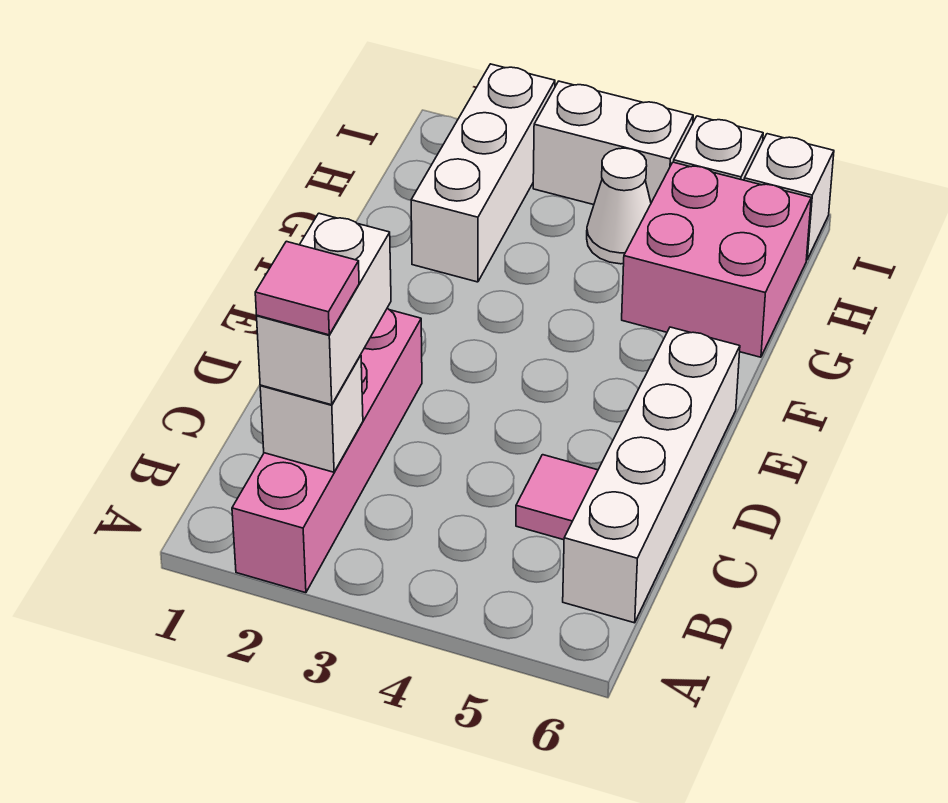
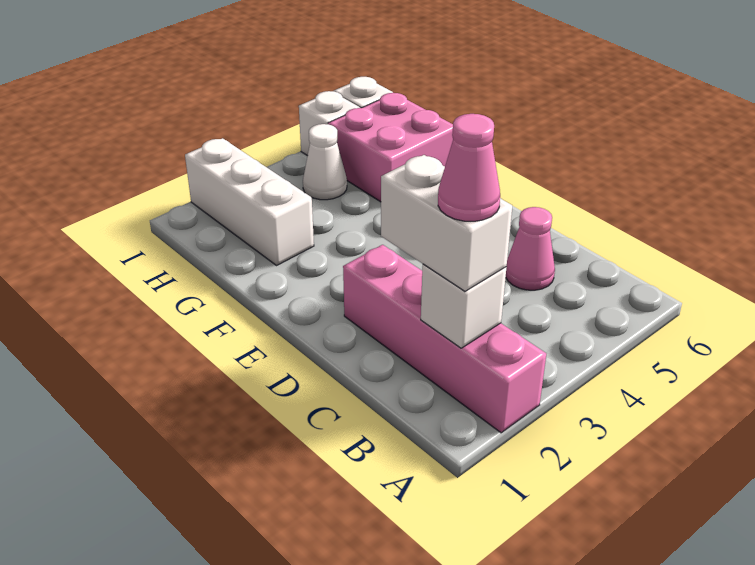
pink tile B2 level 4 -> pink cone B2 level 4
white brick B6:E6 level 1 -> none
pink tile C5 level 1 -> pink cone C5 level 1
white brick I3:I4 level 1 -> none

